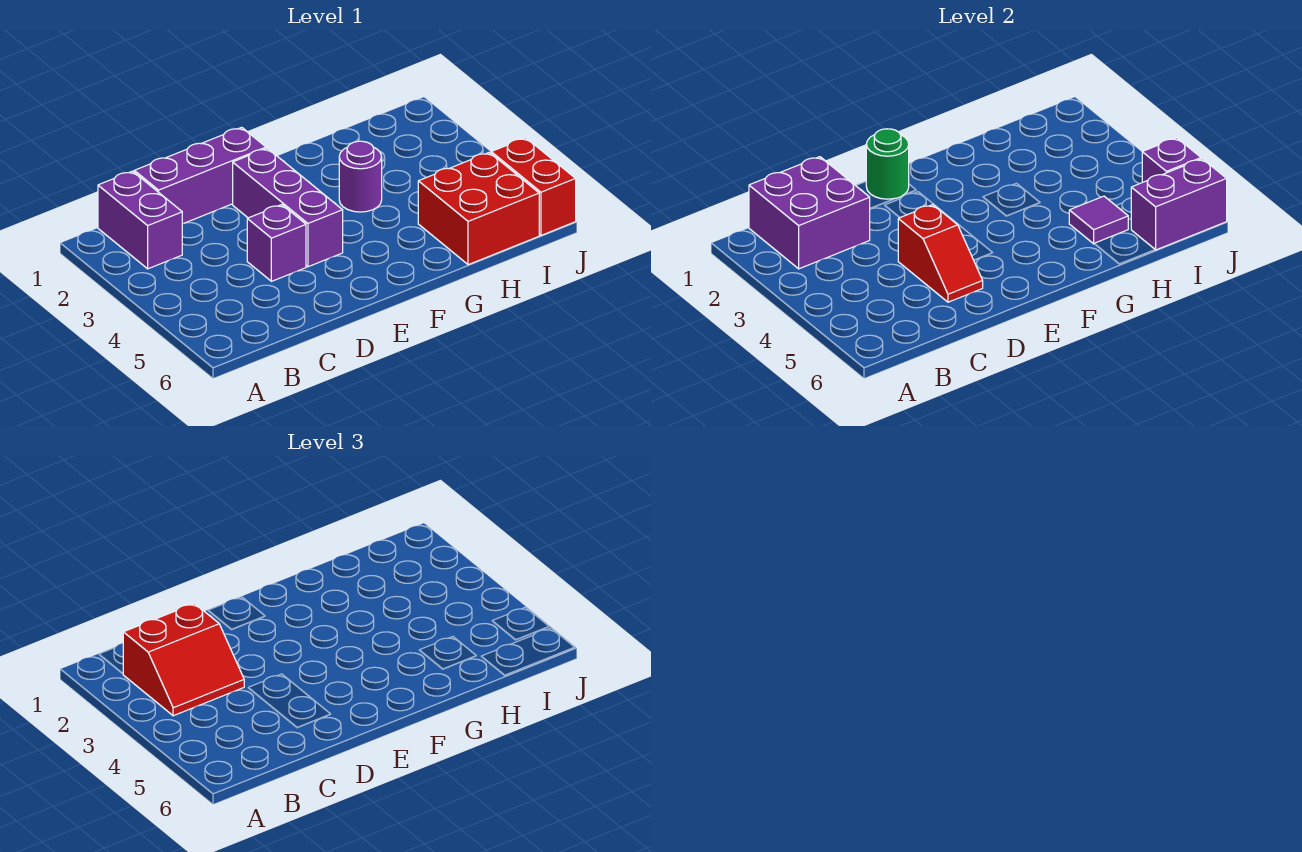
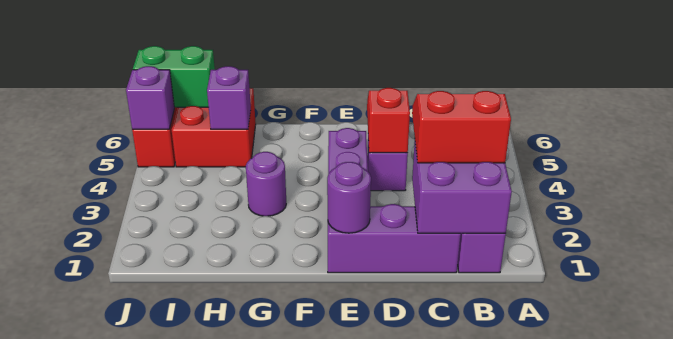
green round brick E1 level 2 -> purple round brick E1 level 2
purple tile H5 level 2 -> purple brick H5 level 2
purple brick I6:J6 level 2 -> green brick I6:J6 level 2

